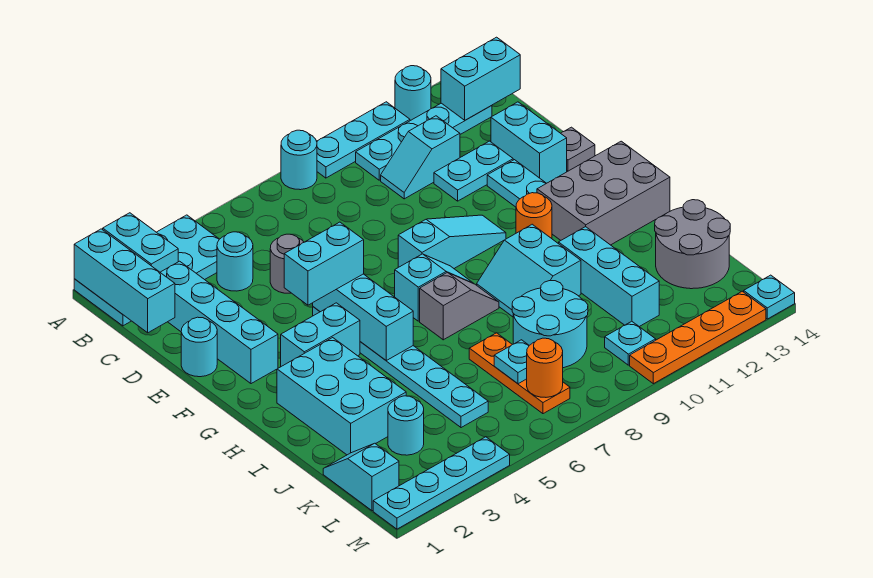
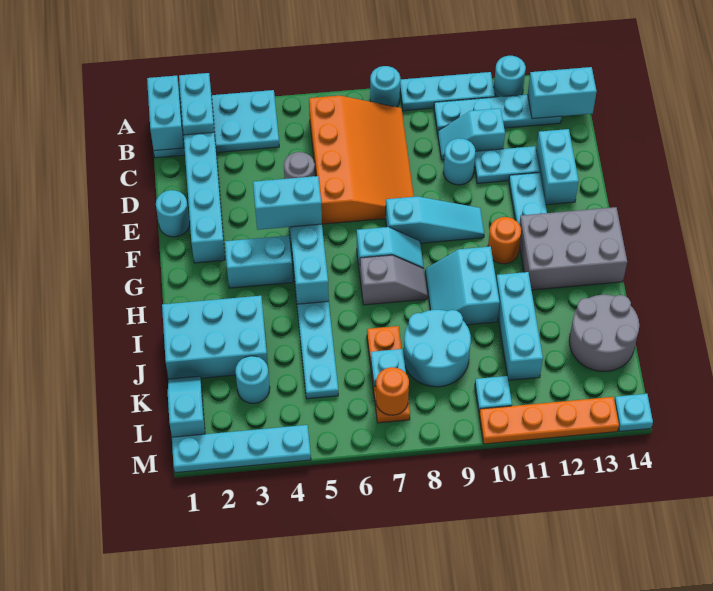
cyan brick A1:C1 level 2 -> cyan brick A1:B1 level 2
none -> orange slope B6:E8 level 1 top 6
cyan round brick C4 level 1 -> cyan round brick D10 level 1
grey plate E14 level 1 -> none
cyan brick H2:J3 level 1 -> cyan brick I1:J3 level 1

